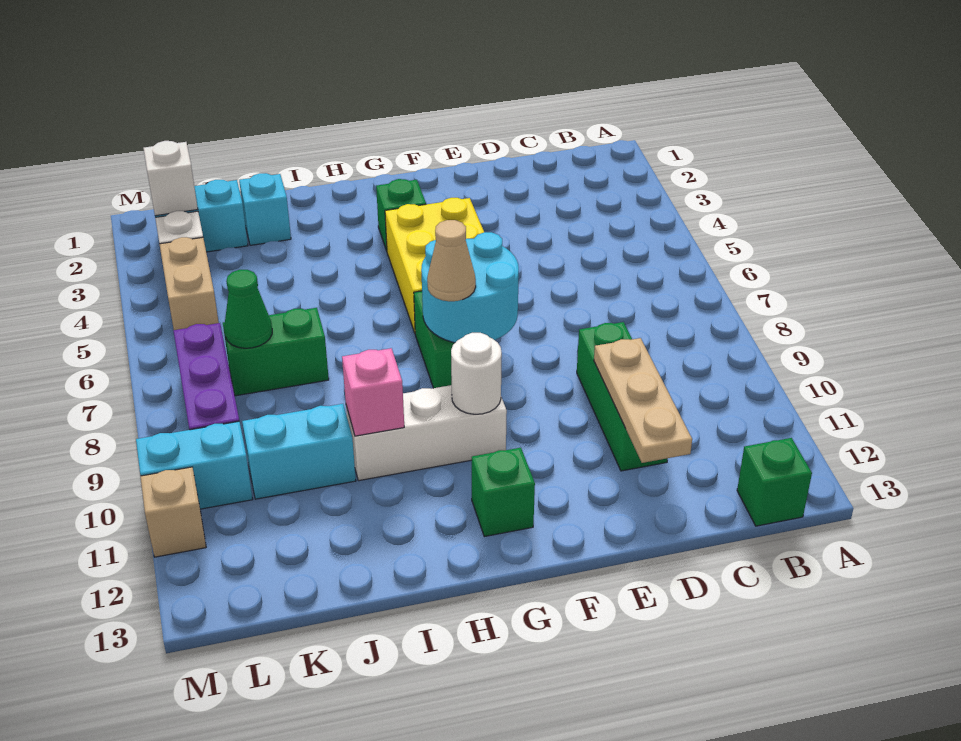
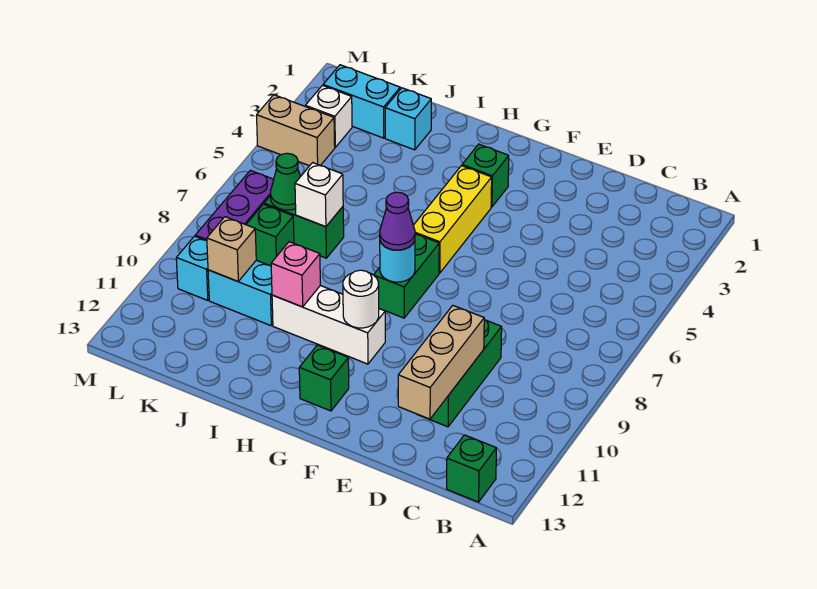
tan plate D10:D12 level 2 -> tan brick D10:D12 level 2
yellow brick F4:G6 level 1 -> yellow brick G4:G6 level 1
cyan round brick F7:G8 level 2 -> cyan round brick G8 level 2
tan cone G8 level 3 -> purple cone G8 level 3
none -> green brick K8 level 1
white brick L2 level 2 -> white brick J7 level 2
tan brick L4:L5 level 1 -> tan brick L4:M4 level 1
cyan brick L10:M10 level 1 -> cyan brick L10 level 1
tan brick M11 level 1 -> tan brick K10 level 2

